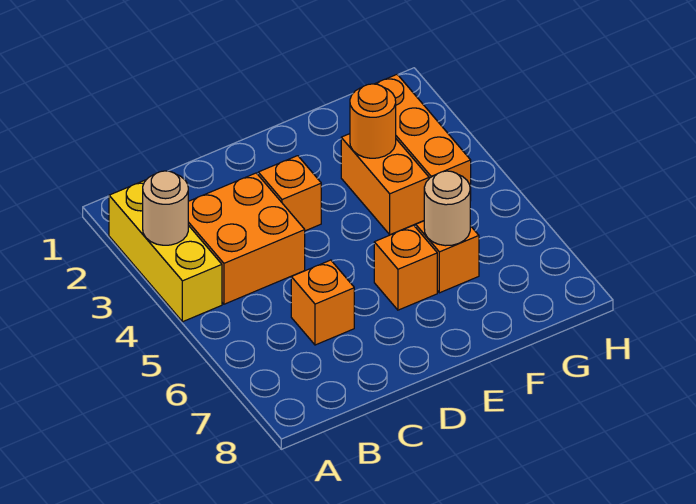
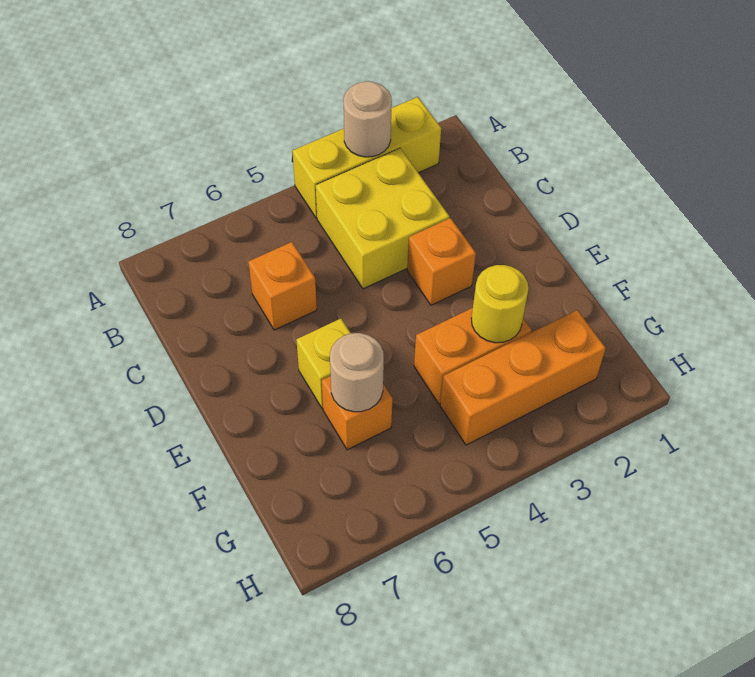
orange brick B3:C4 level 1 -> yellow brick B3:C4 level 1
orange brick E6 level 1 -> yellow brick E6 level 1
orange round brick F3 level 2 -> yellow round brick F3 level 2

